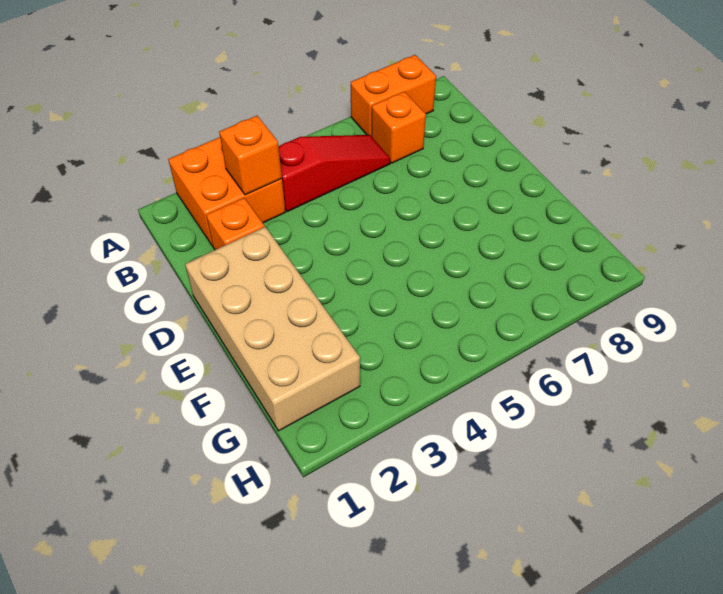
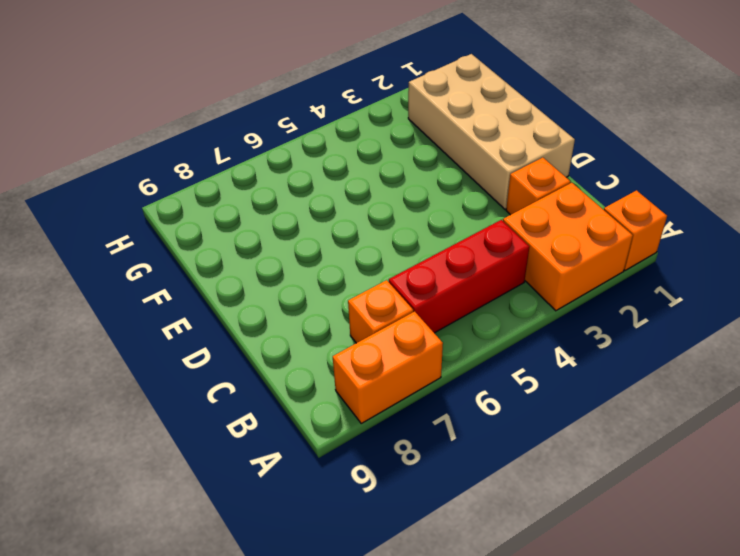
orange brick B3 level 2 -> orange brick A1 level 1
red slope B4:B6 level 1 top 4 -> red brick B4:B6 level 1

